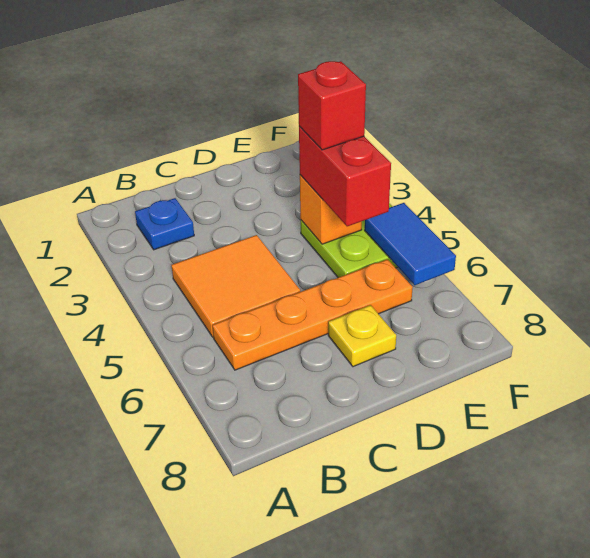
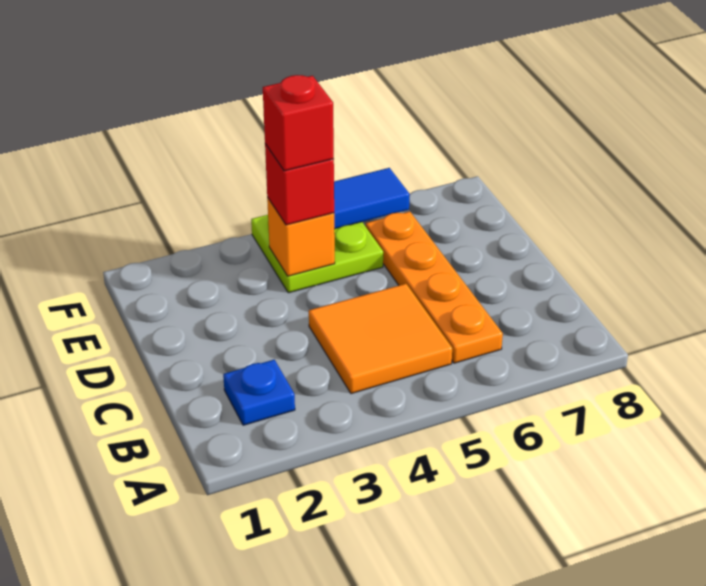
yellow plate D7 level 1 -> none
red brick E4:E5 level 3 -> red brick E4 level 3

